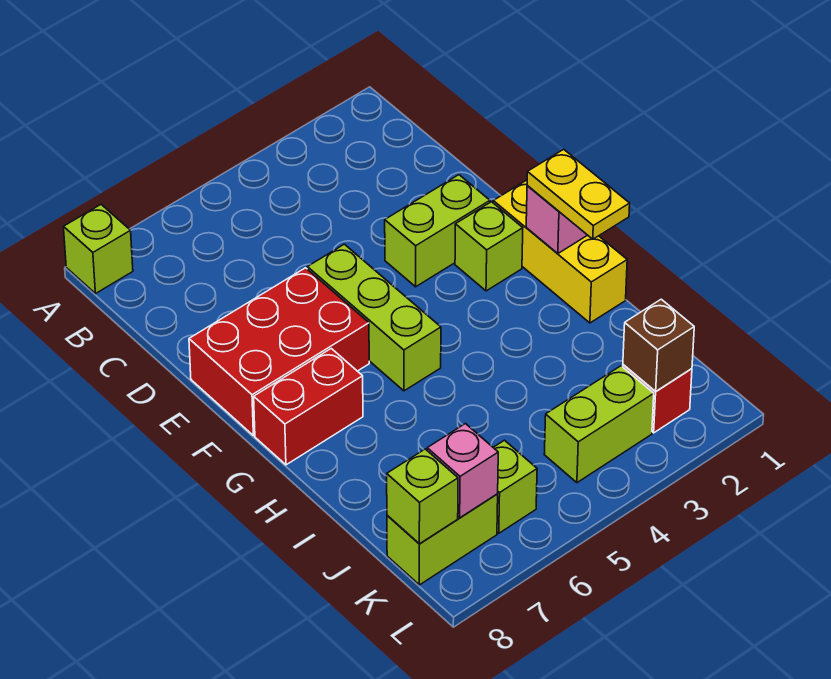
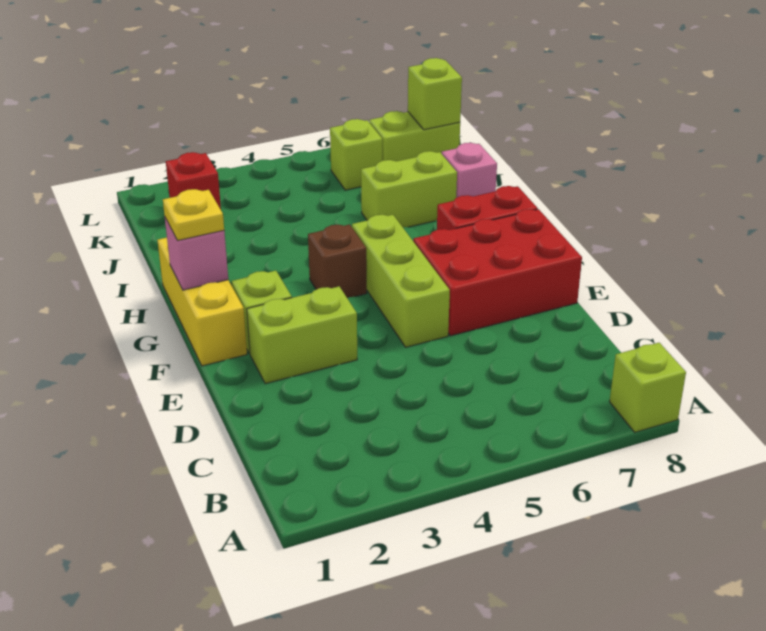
yellow plate G1:H1 level 3 -> yellow plate G1 level 3
brown brick K2 level 2 -> brown brick G4 level 1
lime brick K3:K4 level 1 -> lime brick I6:I7 level 1
pink brick K7 level 2 -> pink brick I8 level 1

